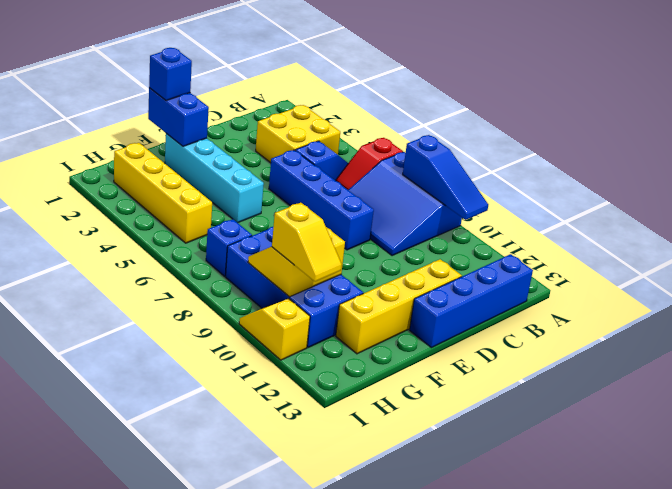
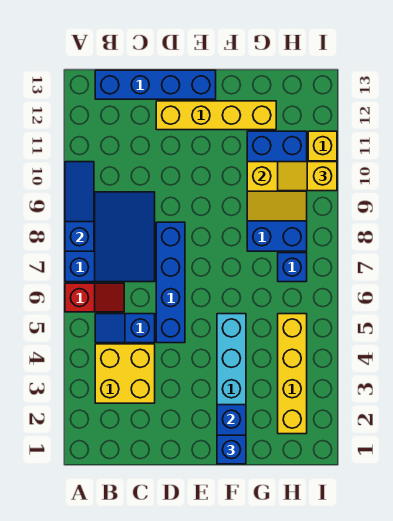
yellow slope H10:H11 level 3 top 10 -> yellow slope H10:I10 level 3 top I

